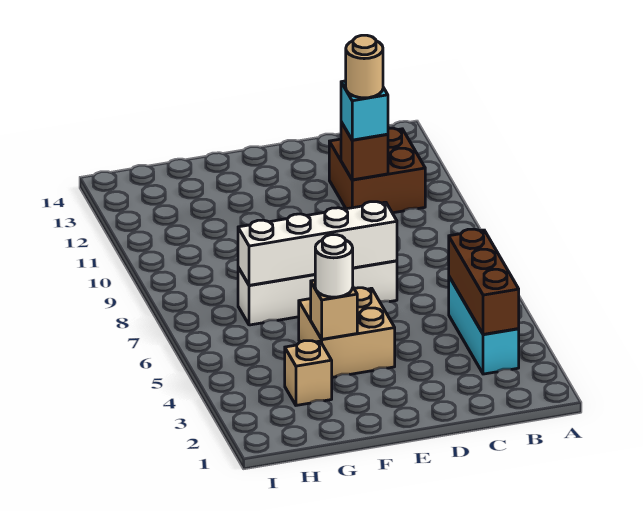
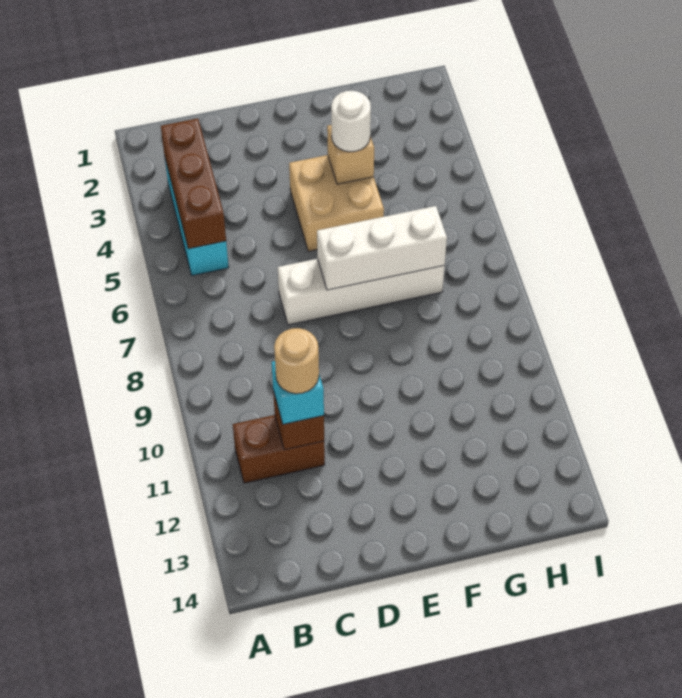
brown brick B11:C12 level 1 -> brown brick B11:C11 level 1
white brick D7:G7 level 2 -> white brick E7:G7 level 2
tan brick G3 level 1 -> none

